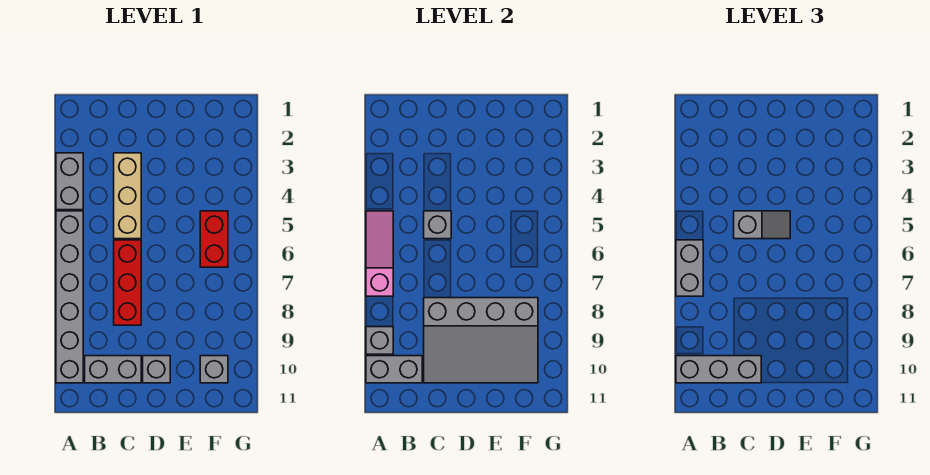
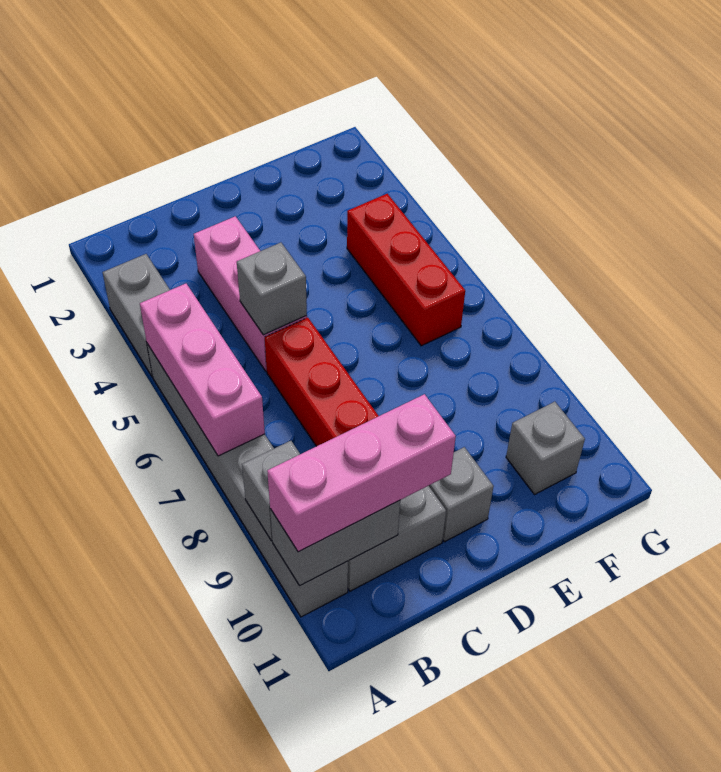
pink slope A5:A7 level 2 top 7 -> pink brick A5:A7 level 2
grey brick A6:A7 level 3 -> none
grey brick A10:C10 level 3 -> pink brick A10:C10 level 3
tan brick C3:C5 level 1 -> pink brick C3:C5 level 1
grey slope C5:D5 level 3 top C -> none
grey slope C8:F10 level 2 top 8 -> none
red brick F5:F6 level 1 -> red brick F4:F6 level 1

